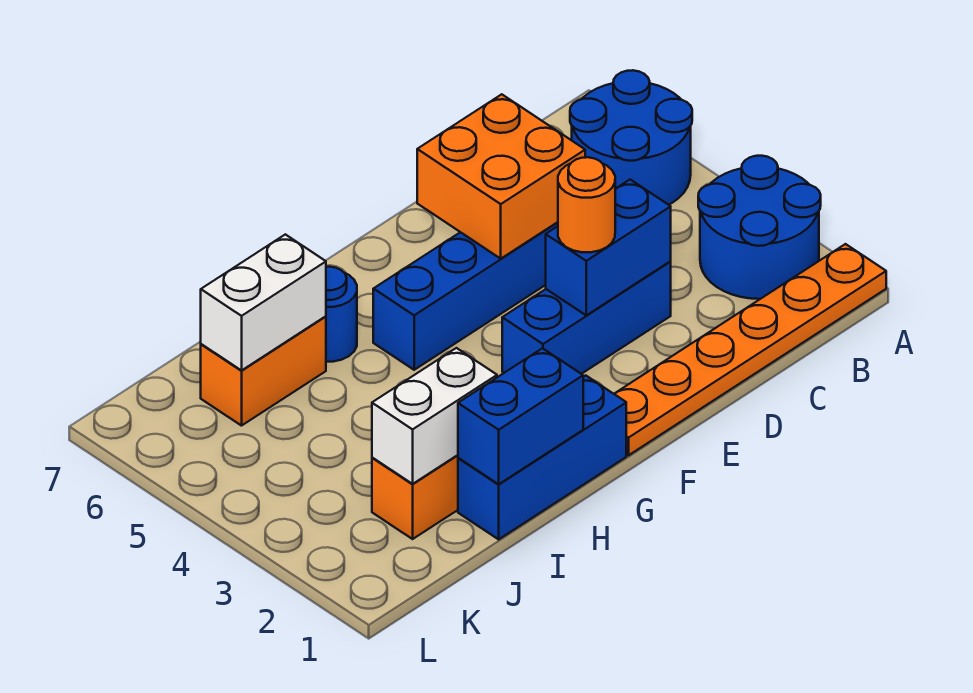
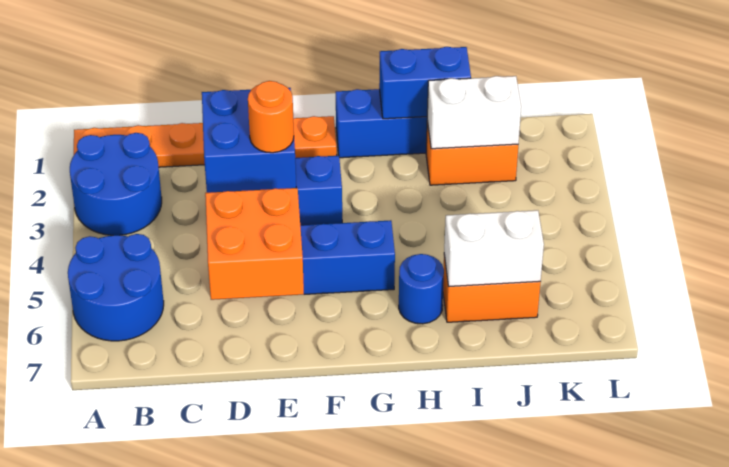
blue brick D3:E3 level 2 -> blue brick D2:E3 level 2

